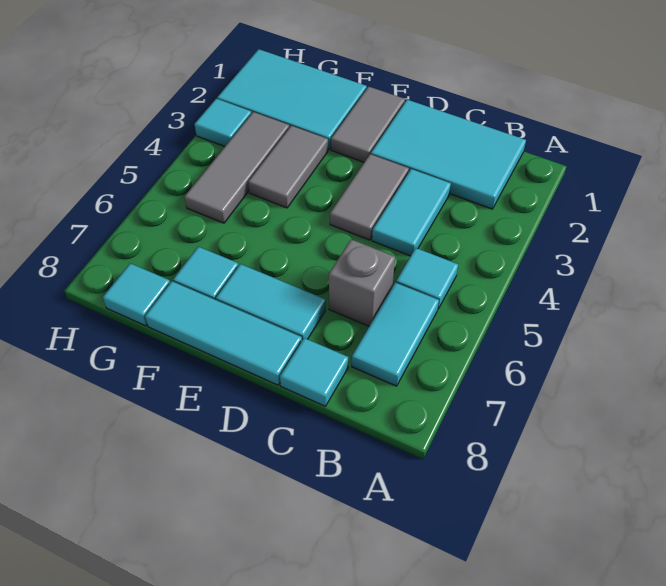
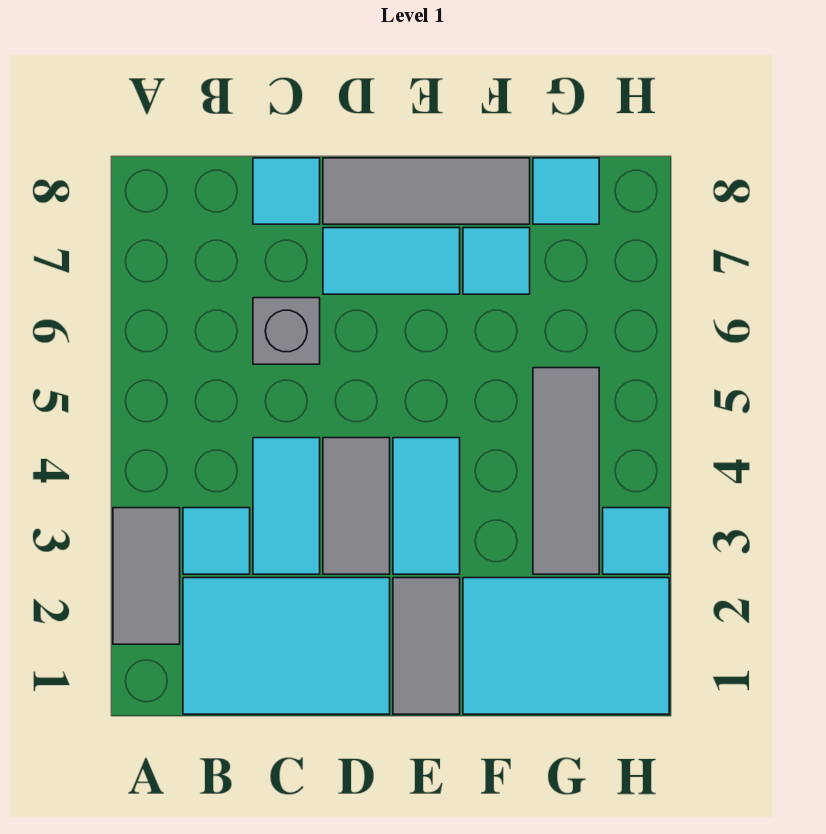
cyan tile B5 level 1 -> cyan tile B3 level 1
cyan tile B6:B7 level 1 -> cyan tile E3:E4 level 1
cyan tile D8:F8 level 1 -> grey tile D8:F8 level 1
grey tile F3:F4 level 1 -> grey tile A2:A3 level 1

